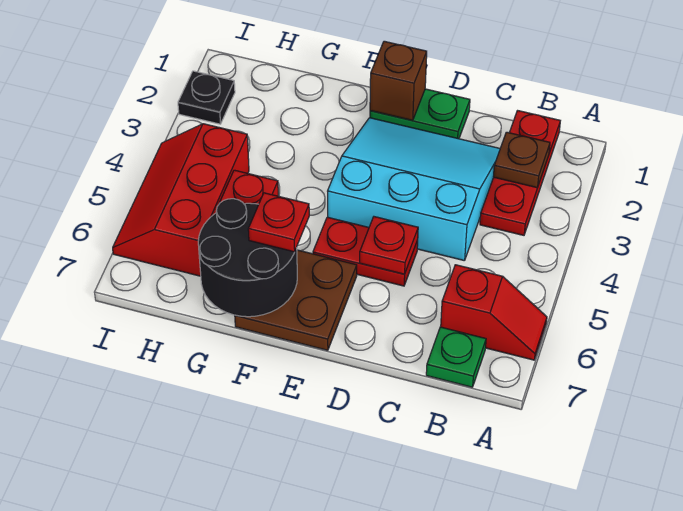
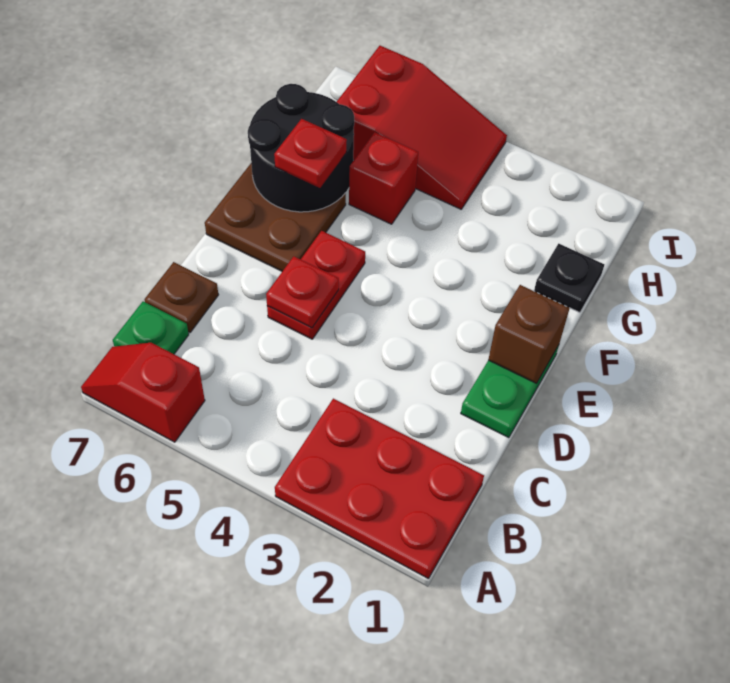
red slope A6:B6 level 1 top B -> red slope A6:A7 level 1 top 6
red plate B1:B3 level 1 -> red plate A1:B3 level 1
brown plate B2 level 2 -> brown plate C7 level 1
cyan slope C2:E4 level 1 top 4 -> none
red slope H4:I6 level 1 top H -> red slope H4:I6 level 1 top 6
black plate I2 level 1 -> black plate G1 level 1

